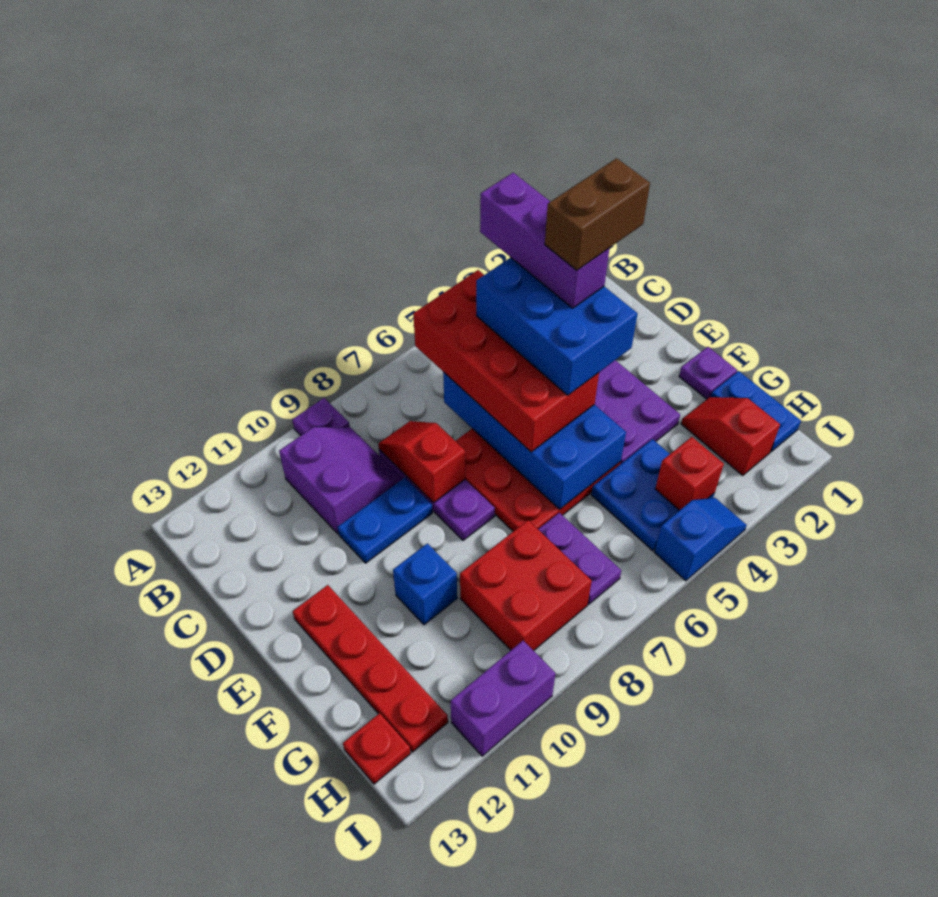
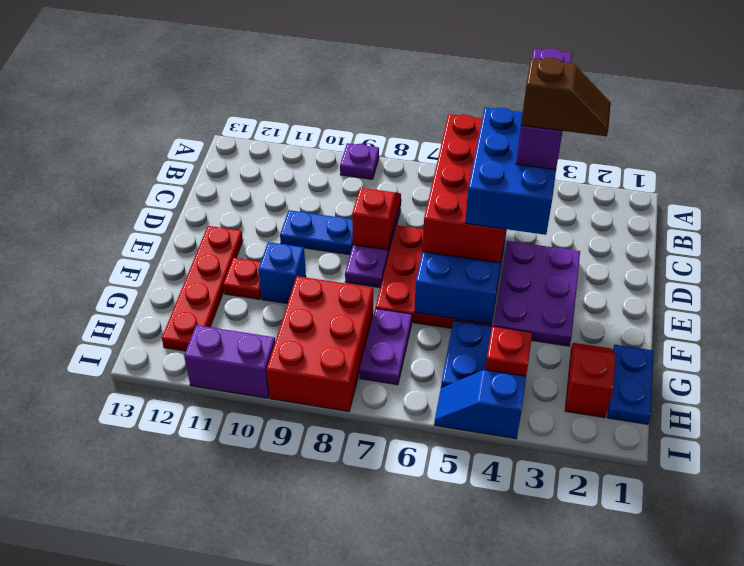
purple slope B9:C10 level 1 top 10 -> none
brown brick D3:D4 level 6 -> brown slope D3:D4 level 6 top 4
purple plate F1 level 1 -> none
red brick G8:H9 level 1 -> red brick G8:I9 level 1
red plate H13 level 1 -> red plate F11 level 1
blue slope I4:I5 level 1 top 5 -> blue slope I4:I5 level 1 top 4

